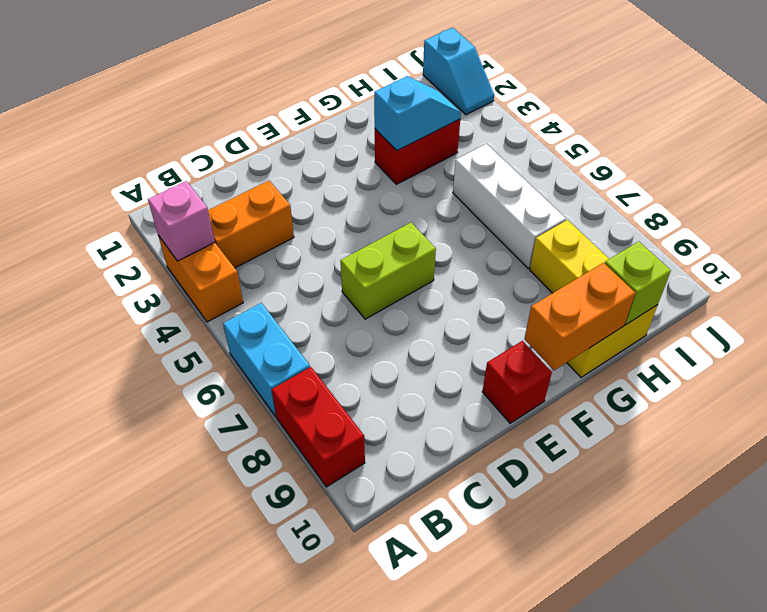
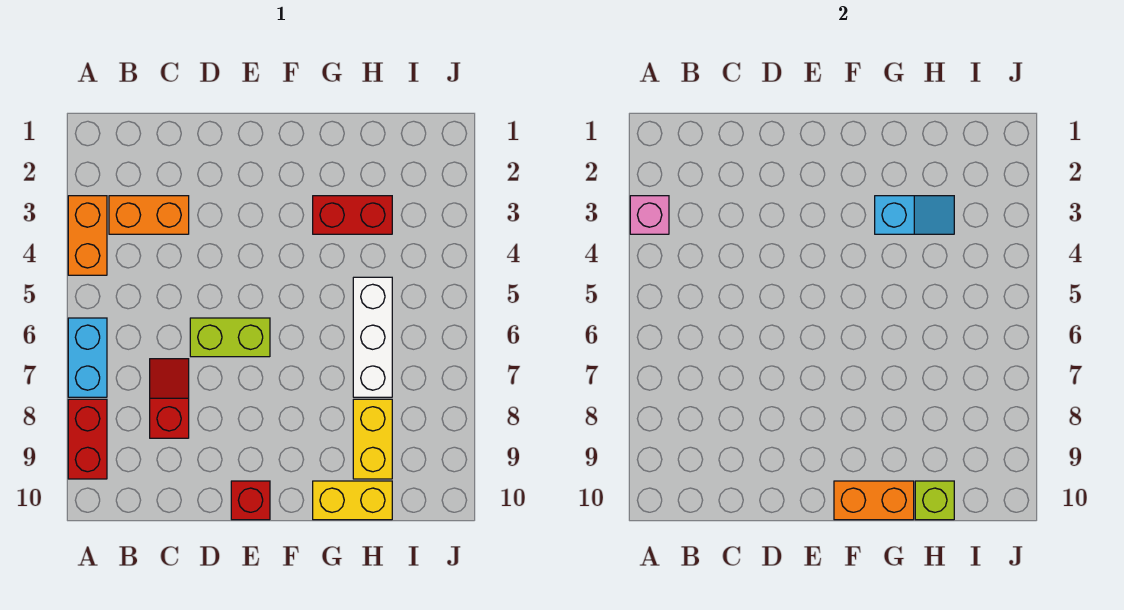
none -> red slope C7:C8 level 1 top 8
cyan slope J1:J2 level 1 top 1 -> none

